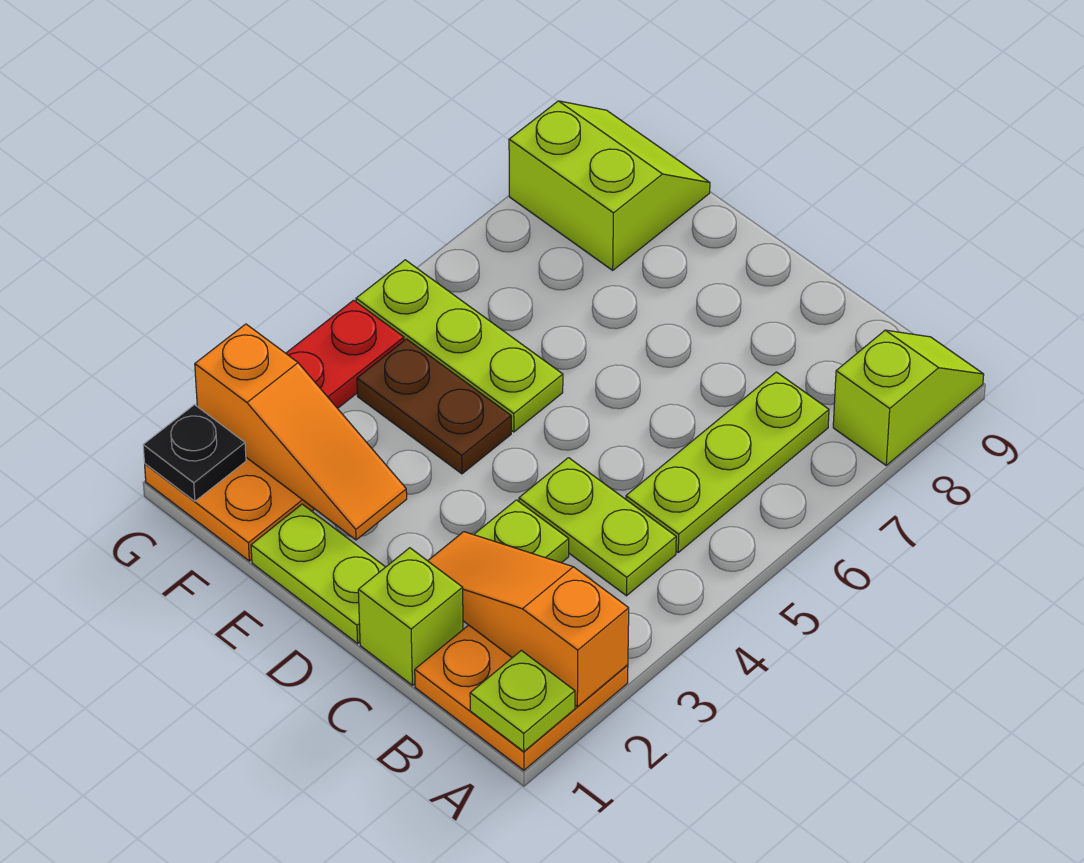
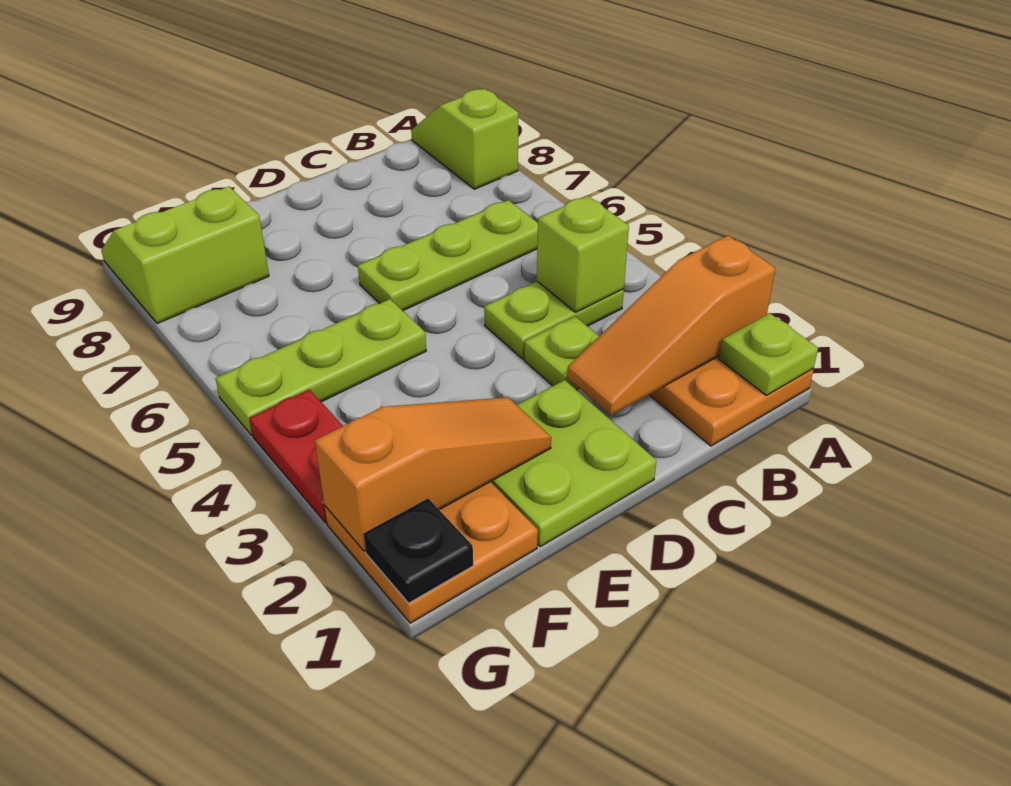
lime plate B5:B7 level 1 -> lime plate B6:D6 level 1
lime brick C1 level 1 -> lime brick B4 level 2
lime plate D1:E1 level 1 -> lime plate D1:E2 level 1
brown plate E4:F4 level 1 -> none

